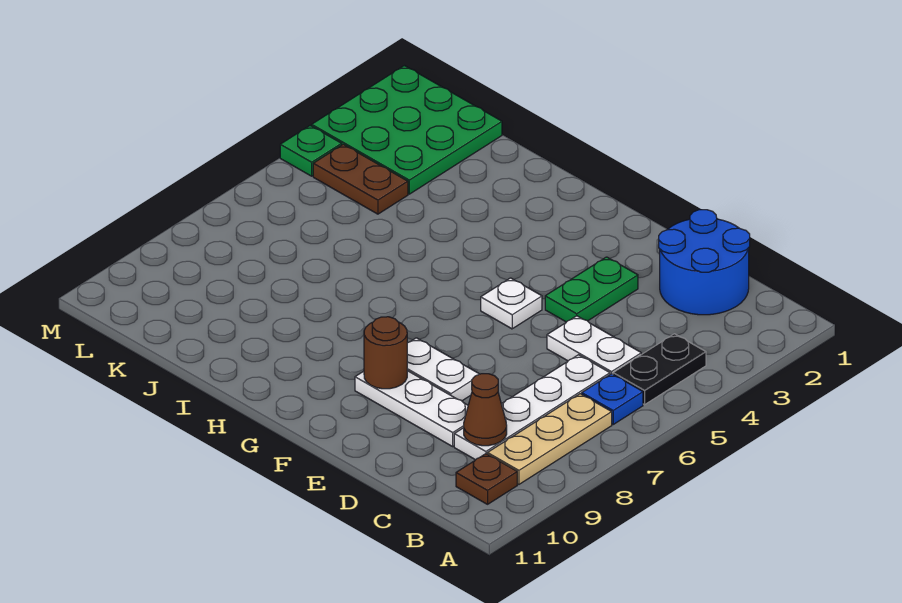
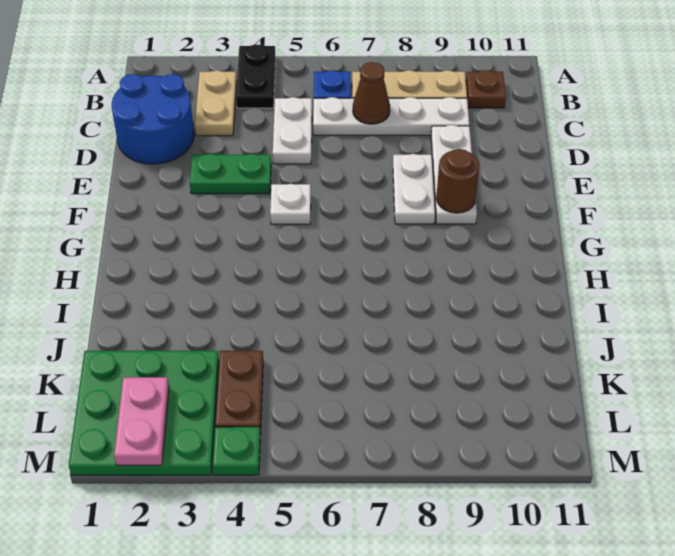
none -> tan plate B3:C3 level 1
black plate B4:B5 level 1 -> black plate A4:B4 level 1
brown cone C9 level 2 -> brown cone C7 level 2
none -> pink plate L2:M2 level 2

